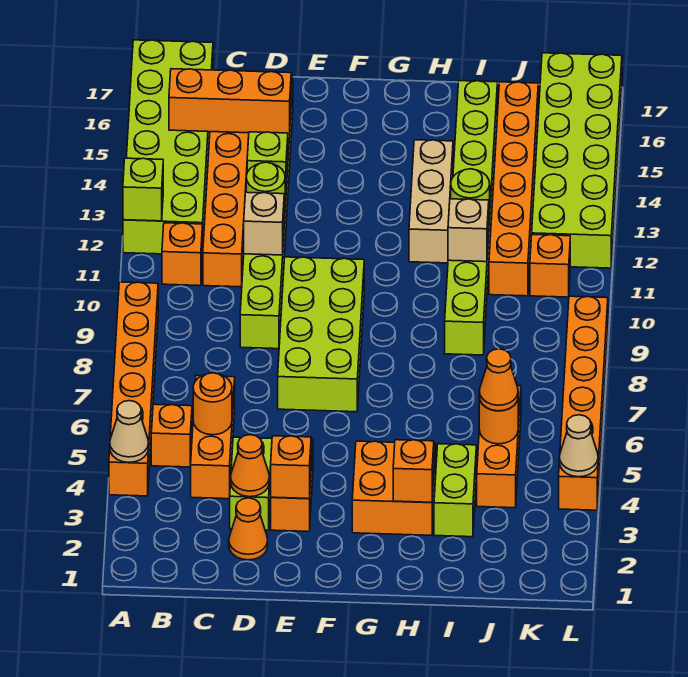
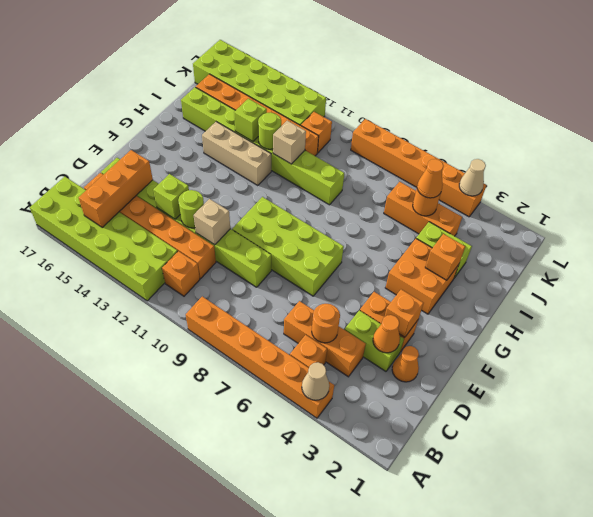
lime brick A12 level 2 -> lime brick I13 level 2

